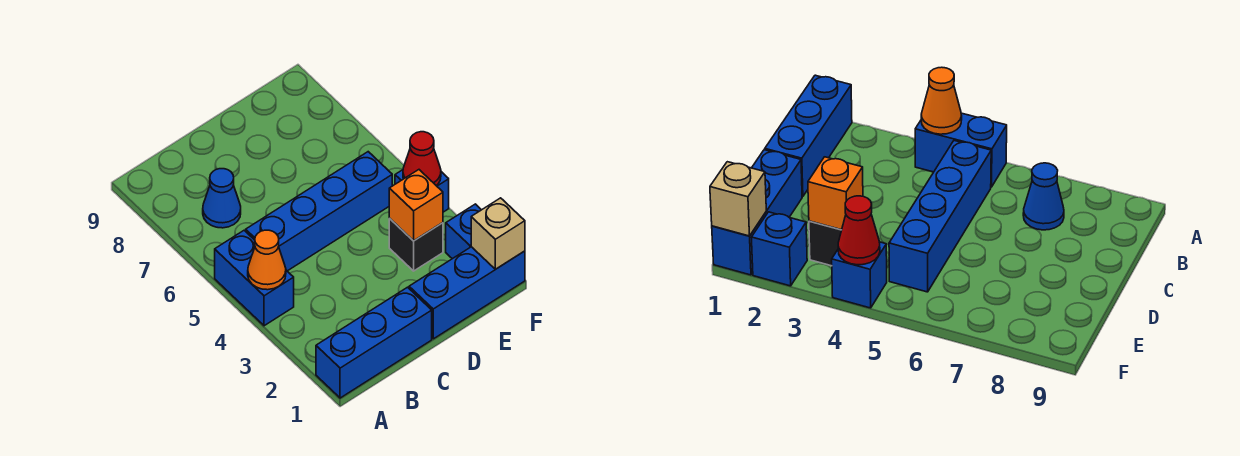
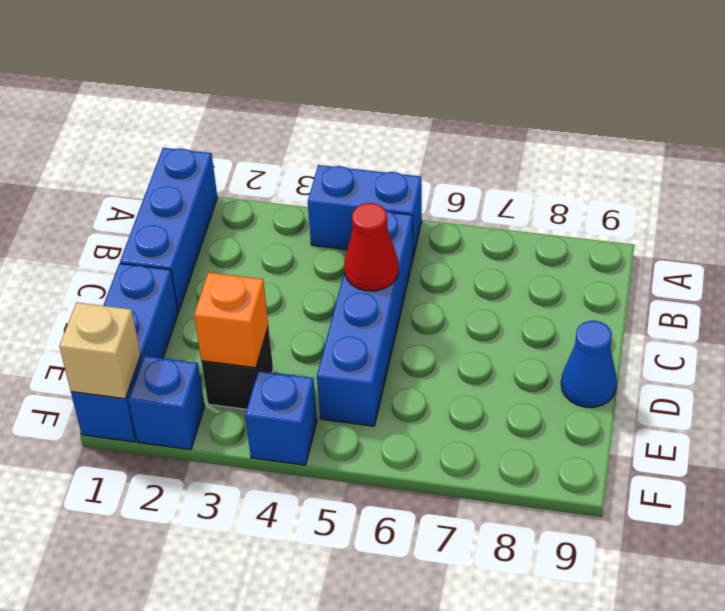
orange cone A4 level 2 -> none
blue cone B7 level 1 -> blue cone D9 level 1
red cone F4 level 2 -> red cone C5 level 2

